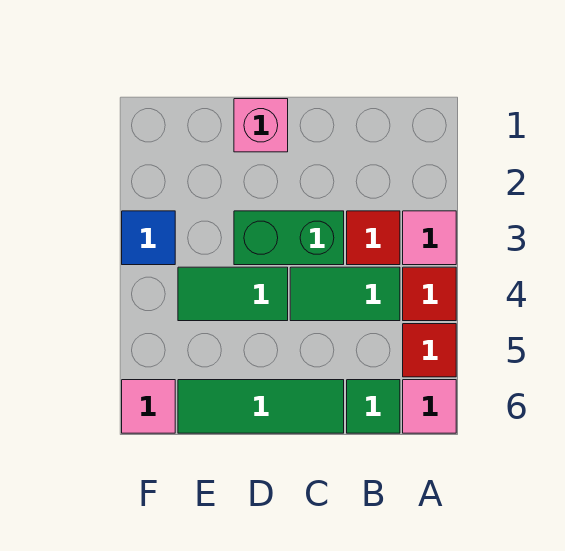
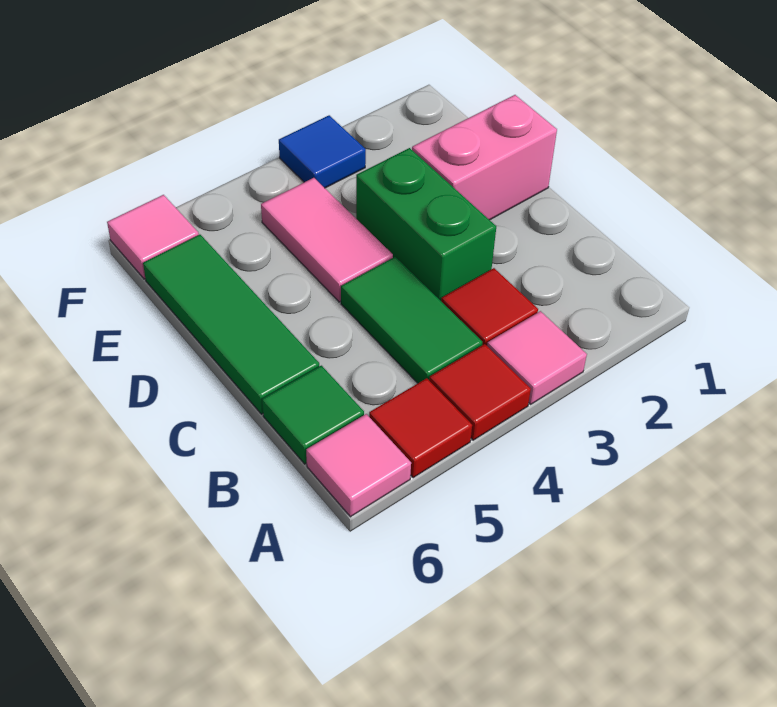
pink brick D1 level 1 -> pink brick D1:D2 level 1
green tile D4:E4 level 1 -> pink tile D4:E4 level 1

